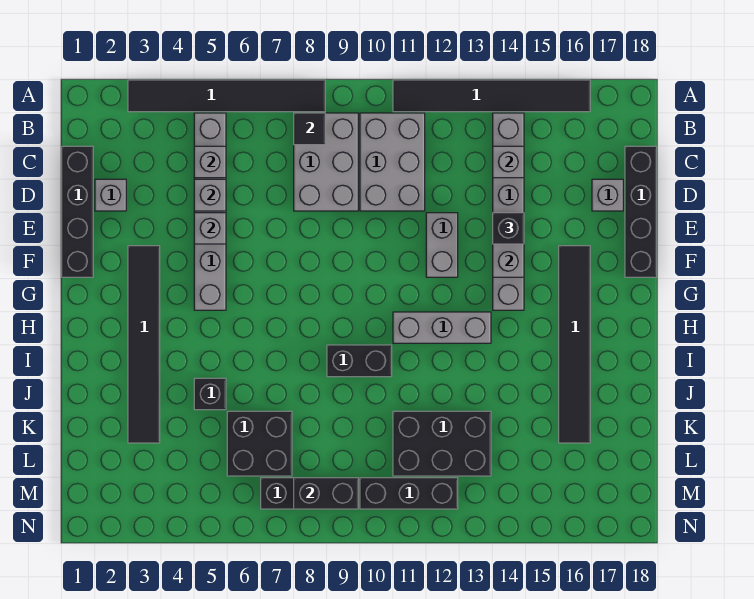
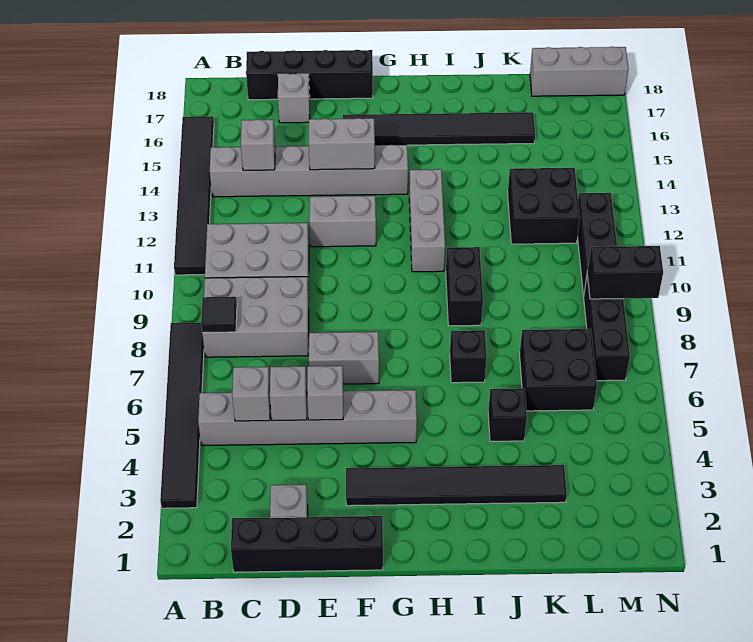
none -> grey brick E7:F7 level 1
black brick E14 level 3 -> black brick I7 level 1
black brick K11:L13 level 1 -> black brick K12:L13 level 1
none -> grey brick L18:N18 level 1
black brick M8:M9 level 2 -> black brick M9:N9 level 2

